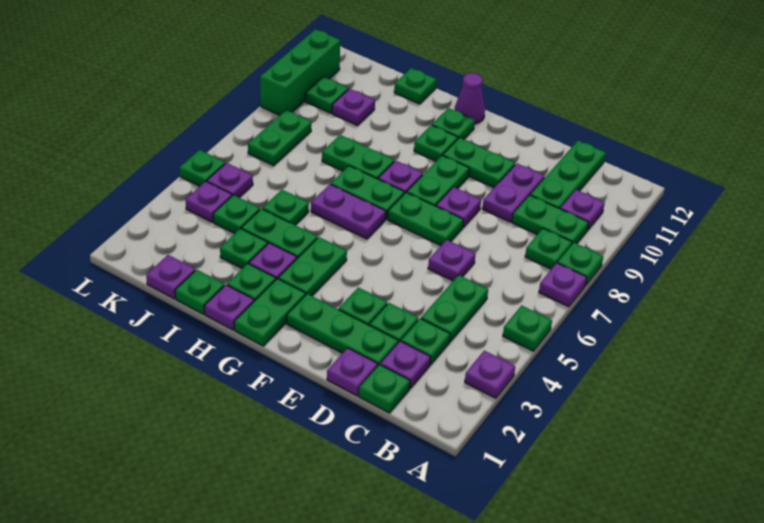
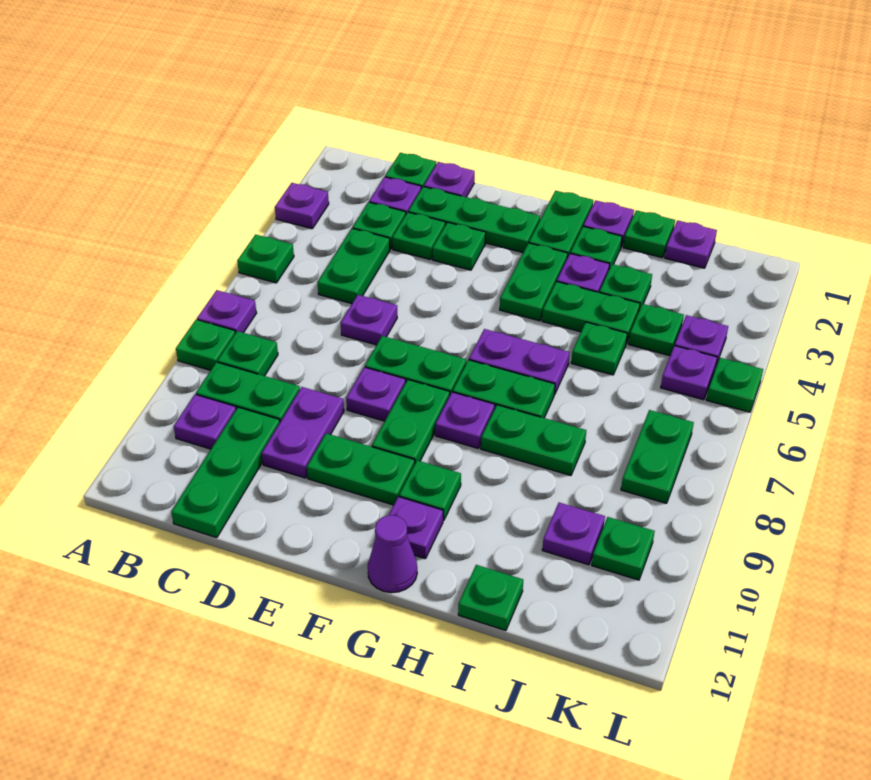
green plate G11 level 1 -> purple plate G11 level 1
green brick L9:L11 level 1 -> none

